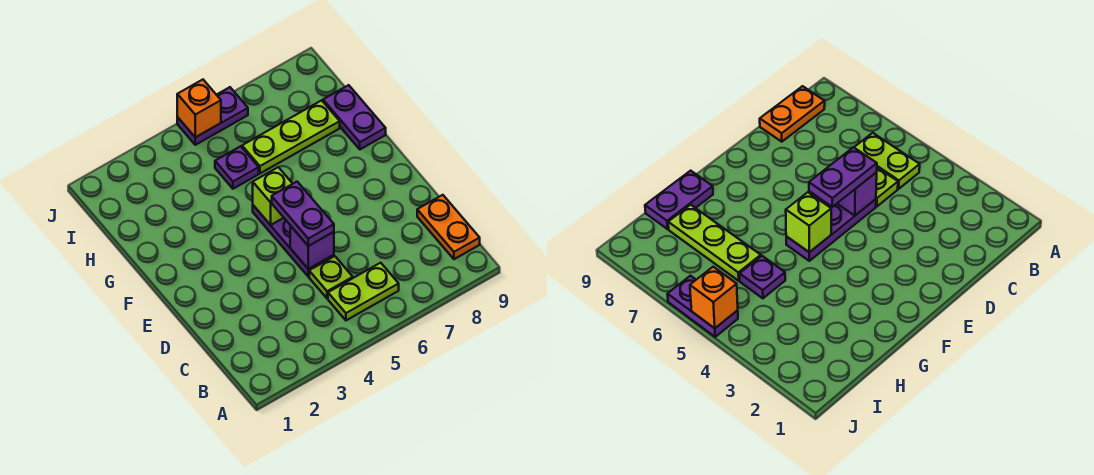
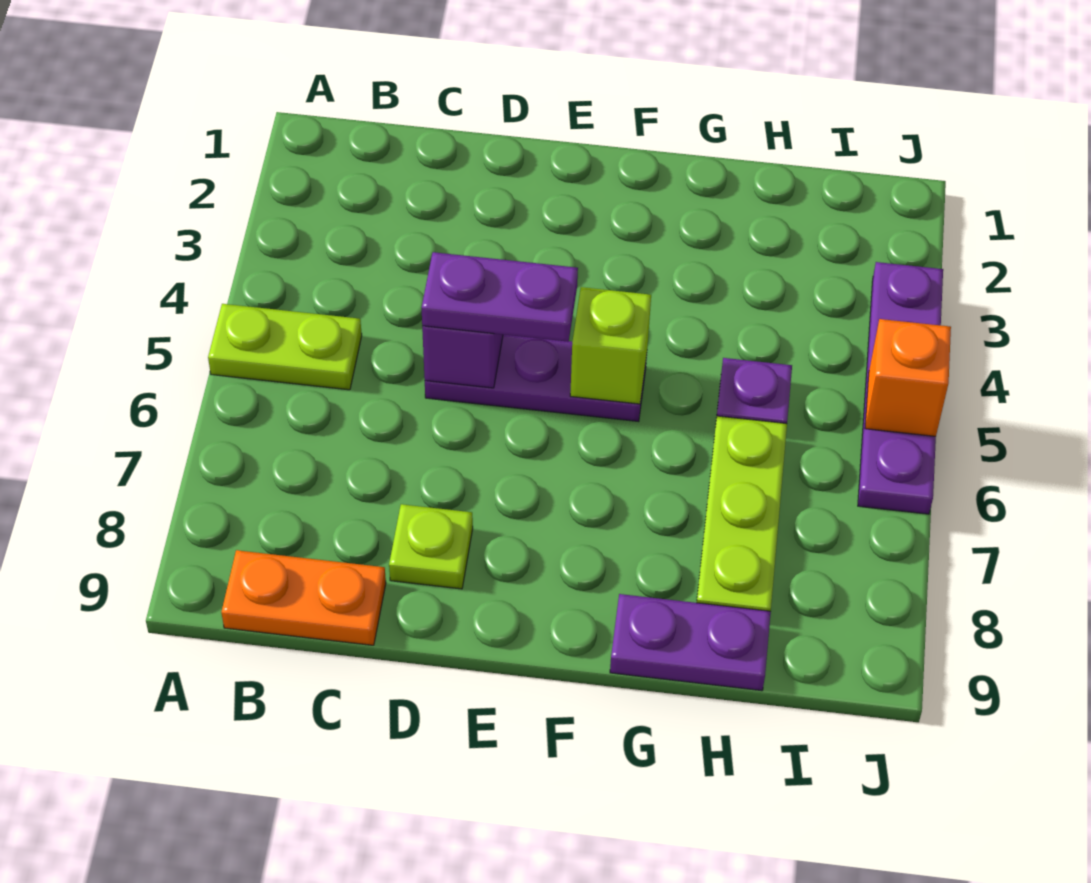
lime plate B5:B6 level 1 -> lime plate A5:B5 level 1
lime plate C5 level 1 -> lime plate D8 level 1
purple plate J5:J6 level 1 -> purple plate J3:J6 level 1

